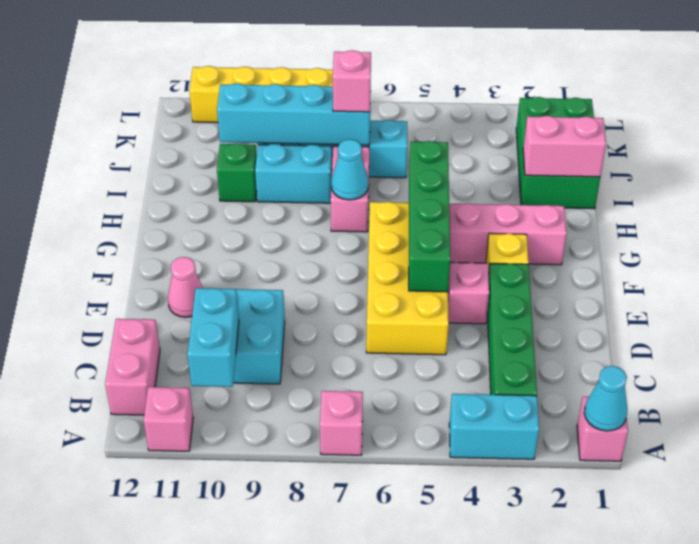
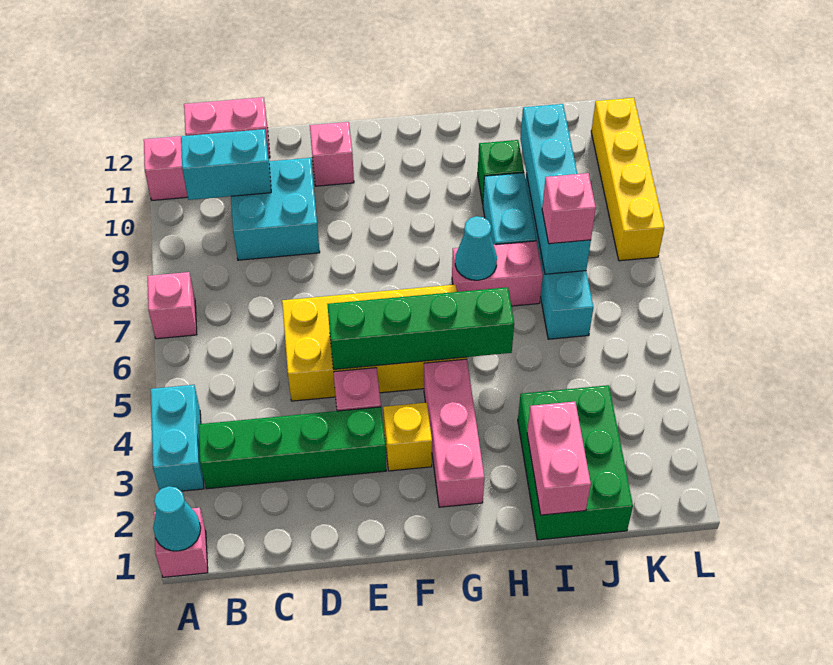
pink cone E11 level 1 -> pink brick E11 level 1
green brick I1:K2 level 1 -> green brick I1:J3 level 1

